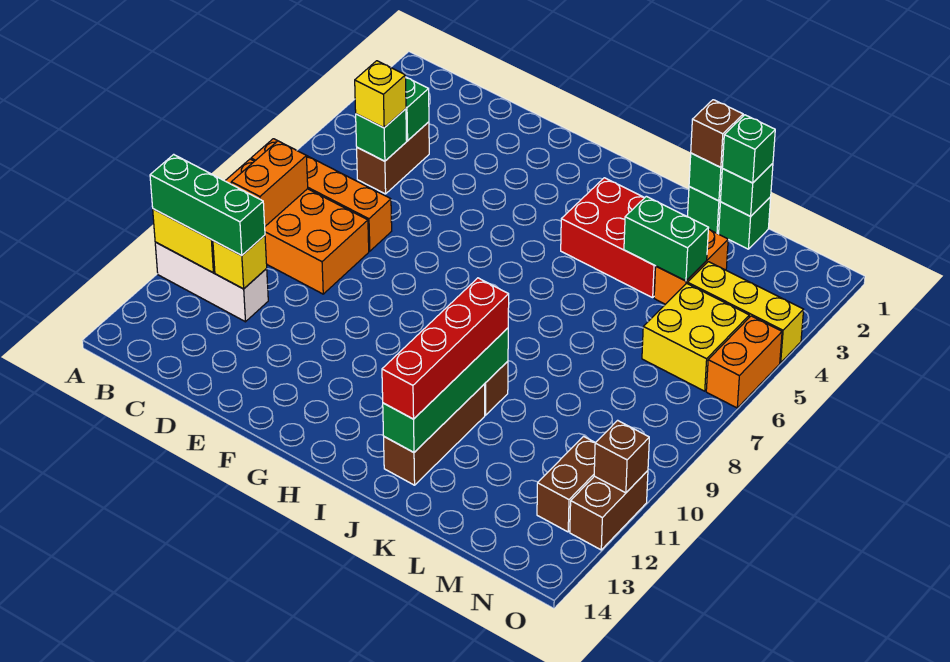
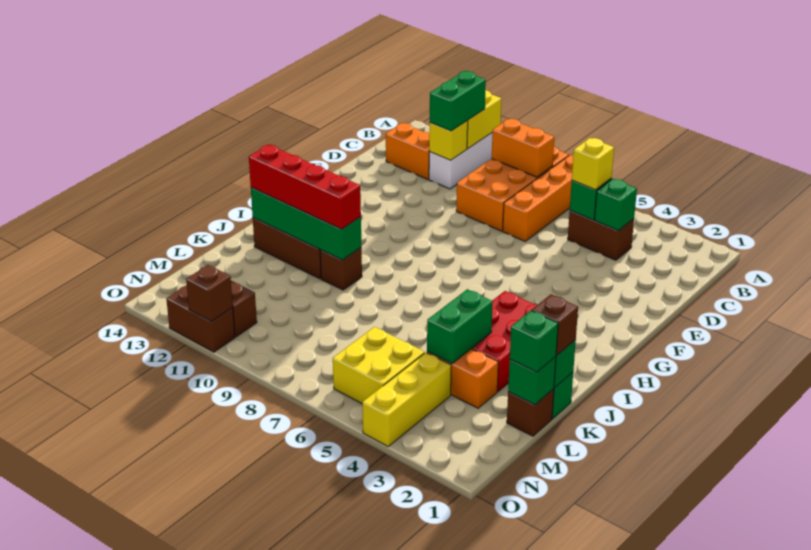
green brick A11:C11 level 3 -> green brick B11:C11 level 3
green brick L1 level 1 -> brown brick L1 level 1
orange brick O5:O6 level 1 -> orange brick C12:C13 level 1

